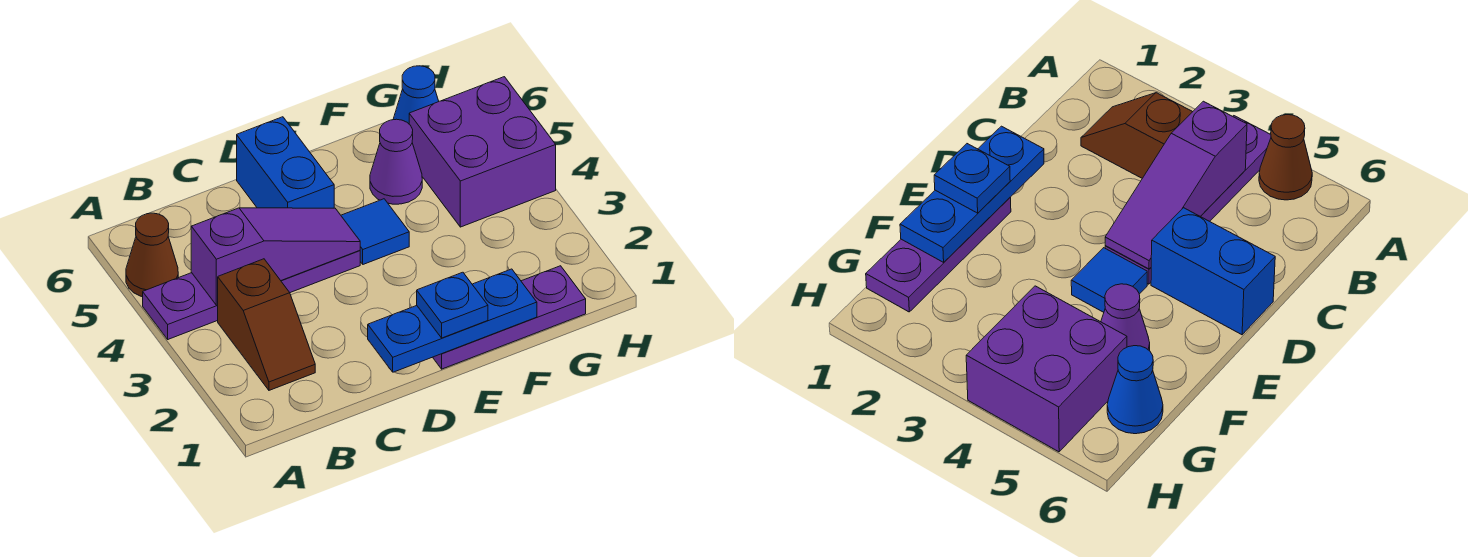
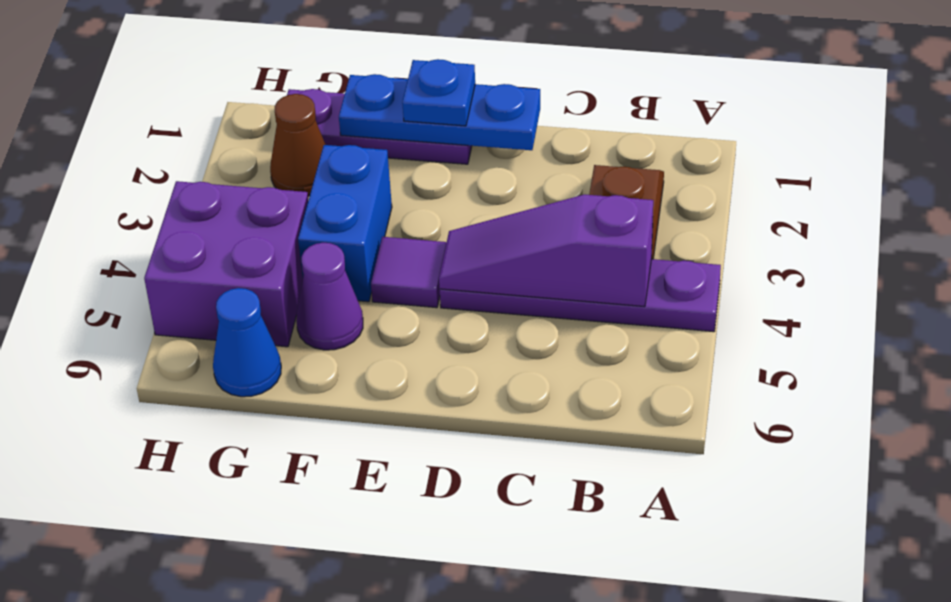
brown cone A5 level 1 -> brown cone G2 level 1
blue brick D5:D6 level 1 -> blue brick F3:F4 level 1
blue tile E4 level 1 -> purple tile E4 level 1

